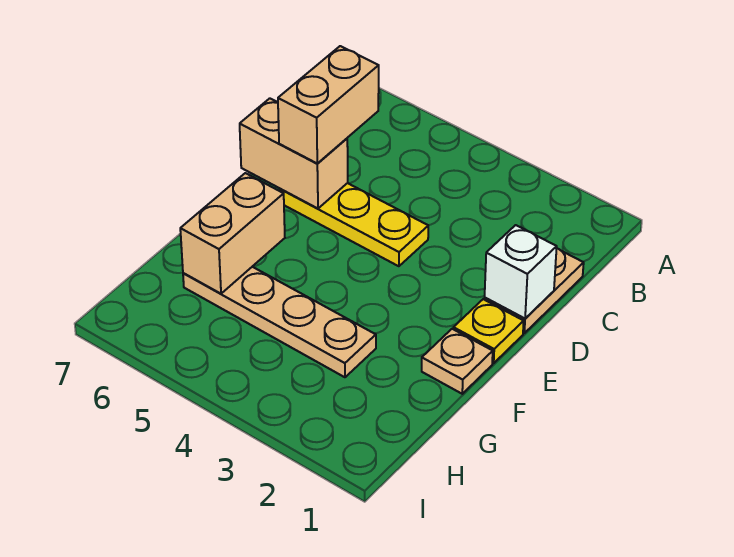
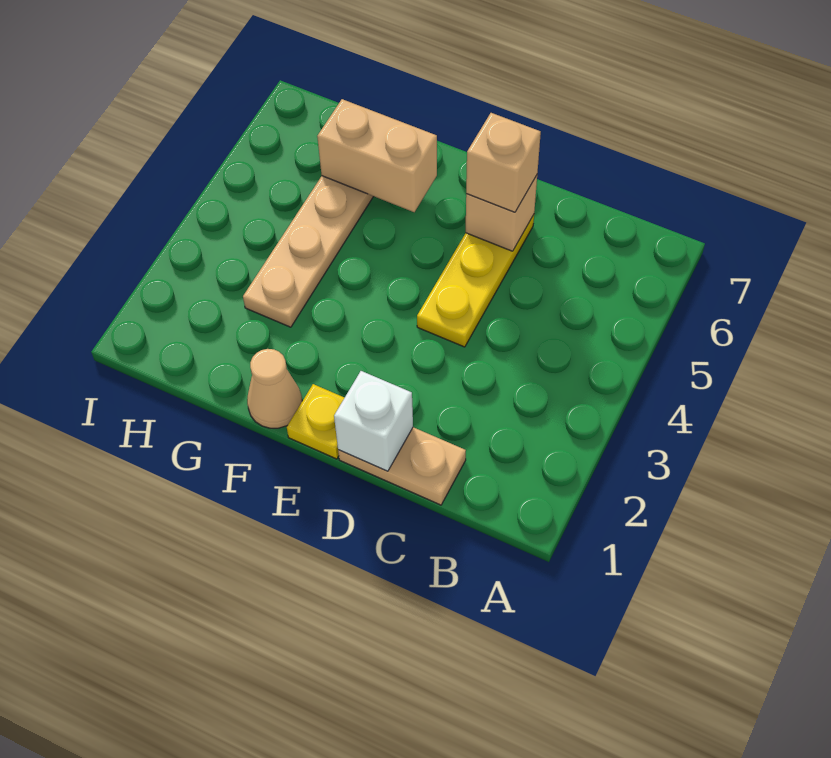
tan brick C6:D6 level 3 -> tan brick D6 level 3
tan brick D6:D7 level 2 -> tan brick D6 level 2
tan plate F1 level 1 -> tan cone F1 level 1

